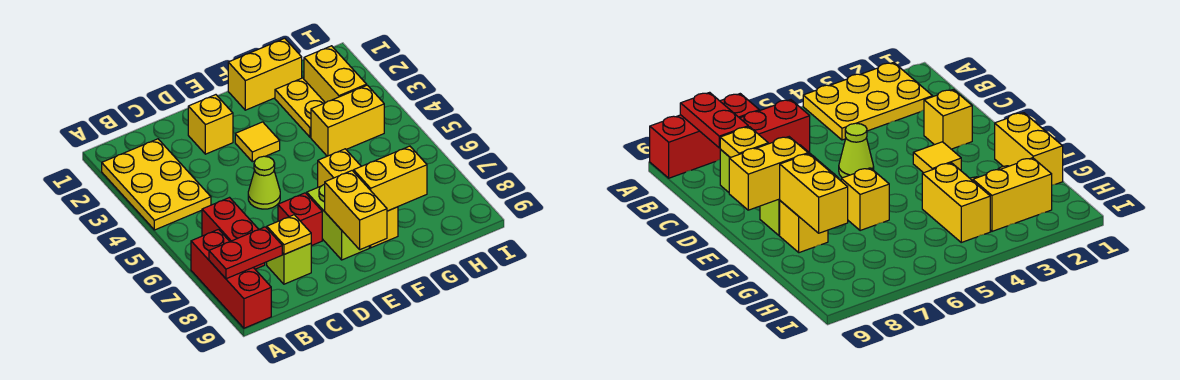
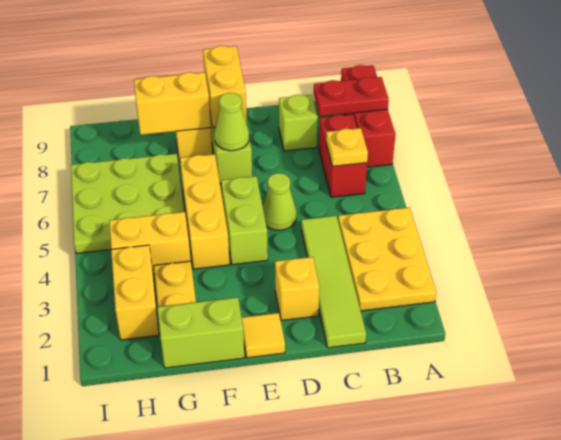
none -> lime tile C1:C4 level 1
yellow plate C8 level 2 -> yellow plate B6 level 2
red brick D7 level 1 -> none
yellow tile E3 level 1 -> yellow tile E1 level 1
none -> lime brick E4:E5 level 1
none -> lime cone E7 level 2
yellow brick F1:G1 level 1 -> lime brick F1:G1 level 1
yellow brick F6 level 1 -> yellow brick F4:F6 level 1
none -> lime plate G5:I7 level 1

